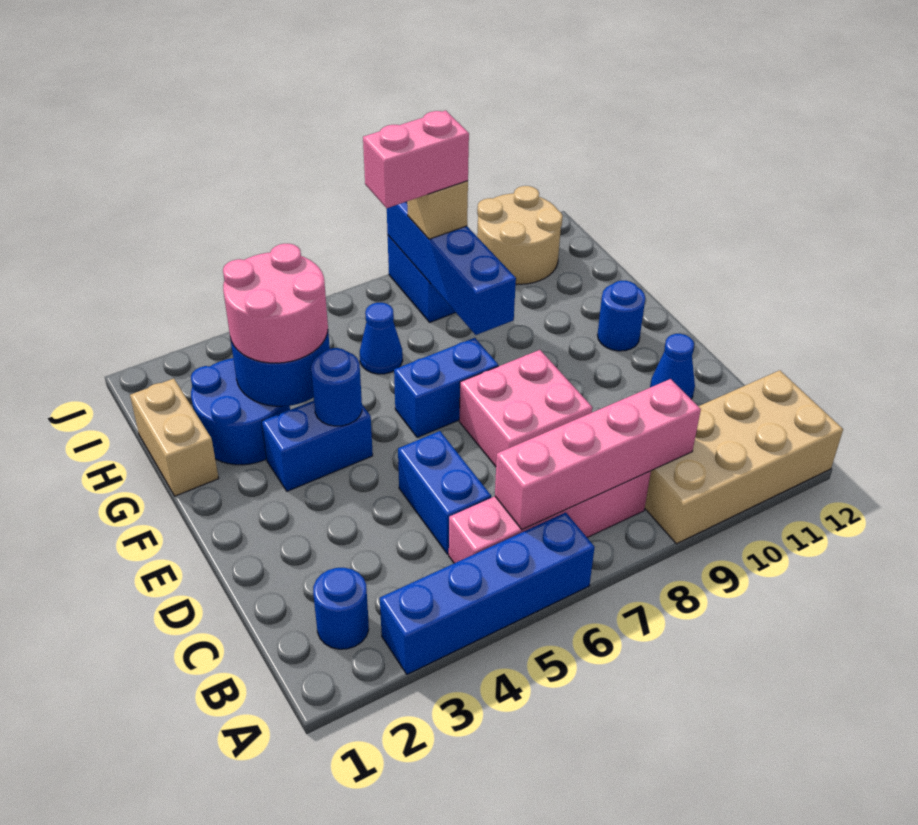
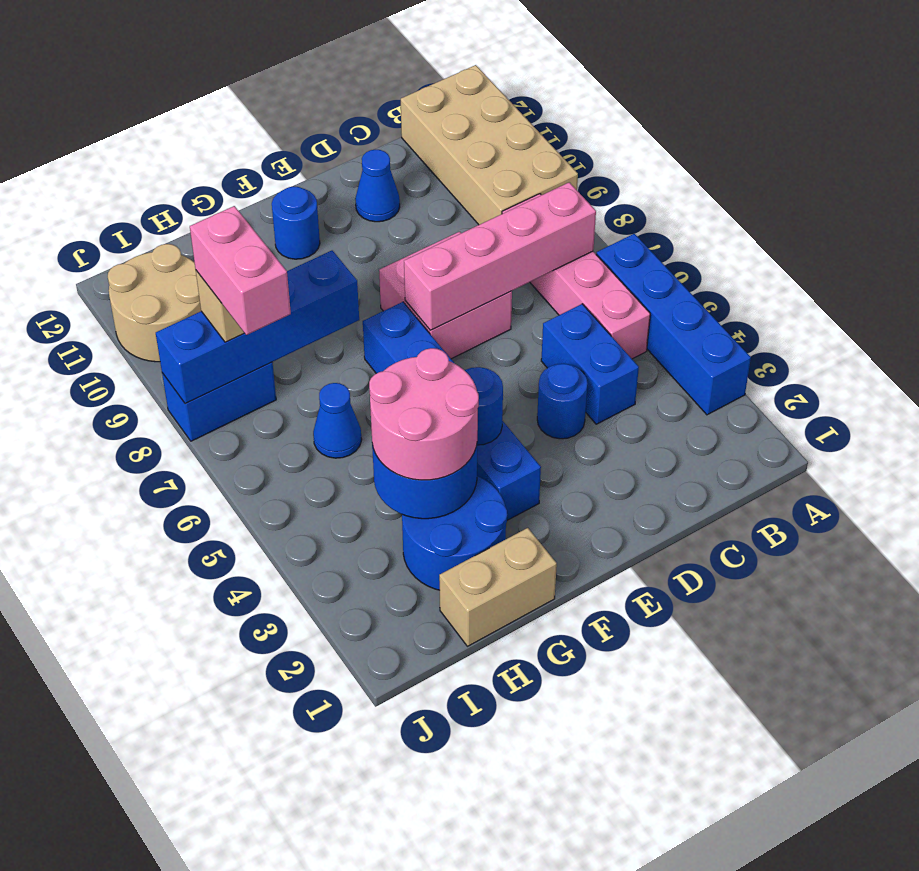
blue round brick B2 level 1 -> blue round brick D4 level 1
pink brick B6:B9 level 2 -> pink brick B7:E7 level 2
blue brick C5:D5 level 1 -> blue brick C4:C5 level 1

